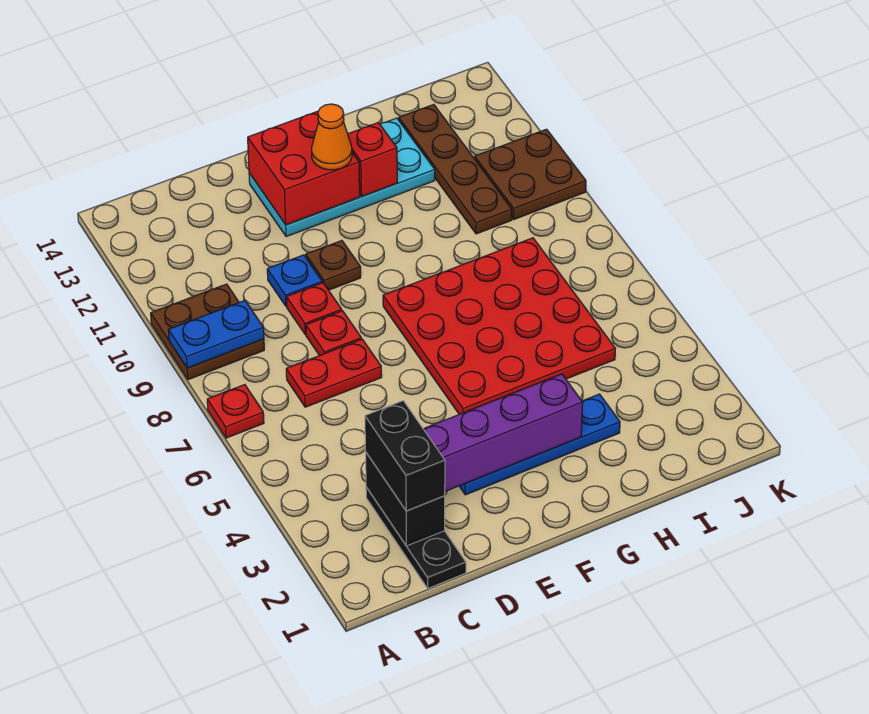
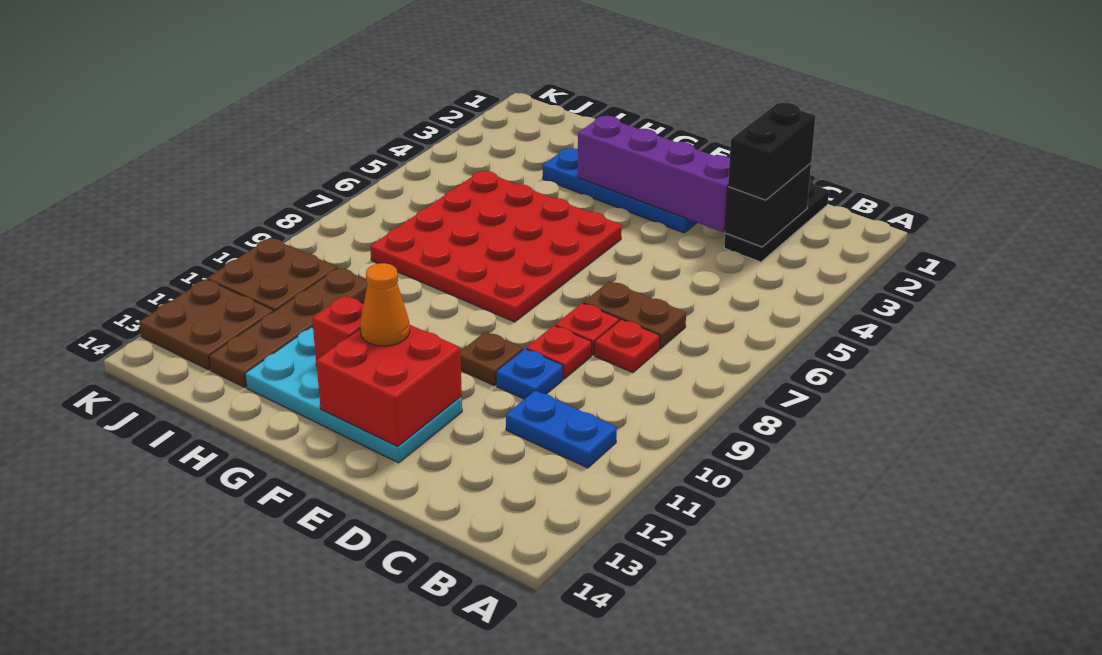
red plate A7 level 1 -> red plate C8 level 1
brown plate A9:B10 level 1 -> brown plate J12:K13 level 1
blue plate A9:B9 level 2 -> blue plate B11:C11 level 1
red plate C7:D7 level 1 -> brown plate C7:D7 level 1

